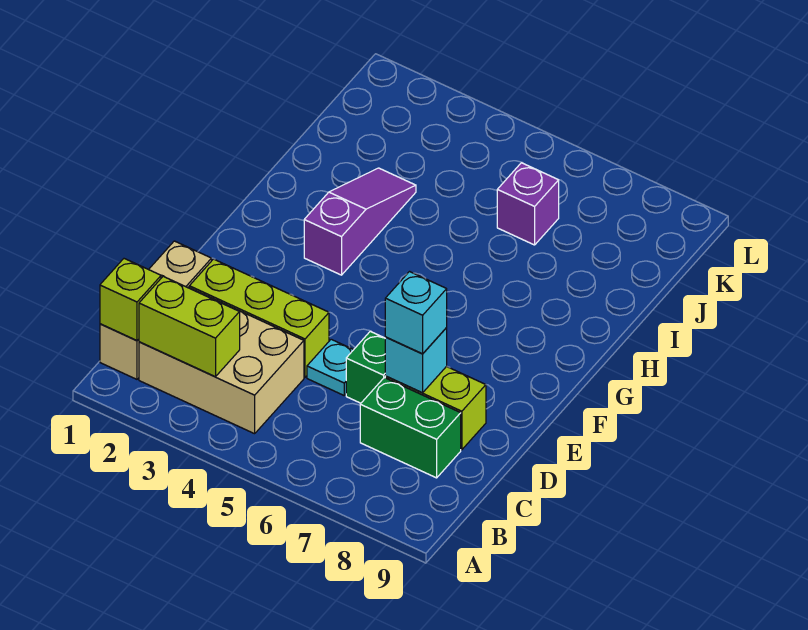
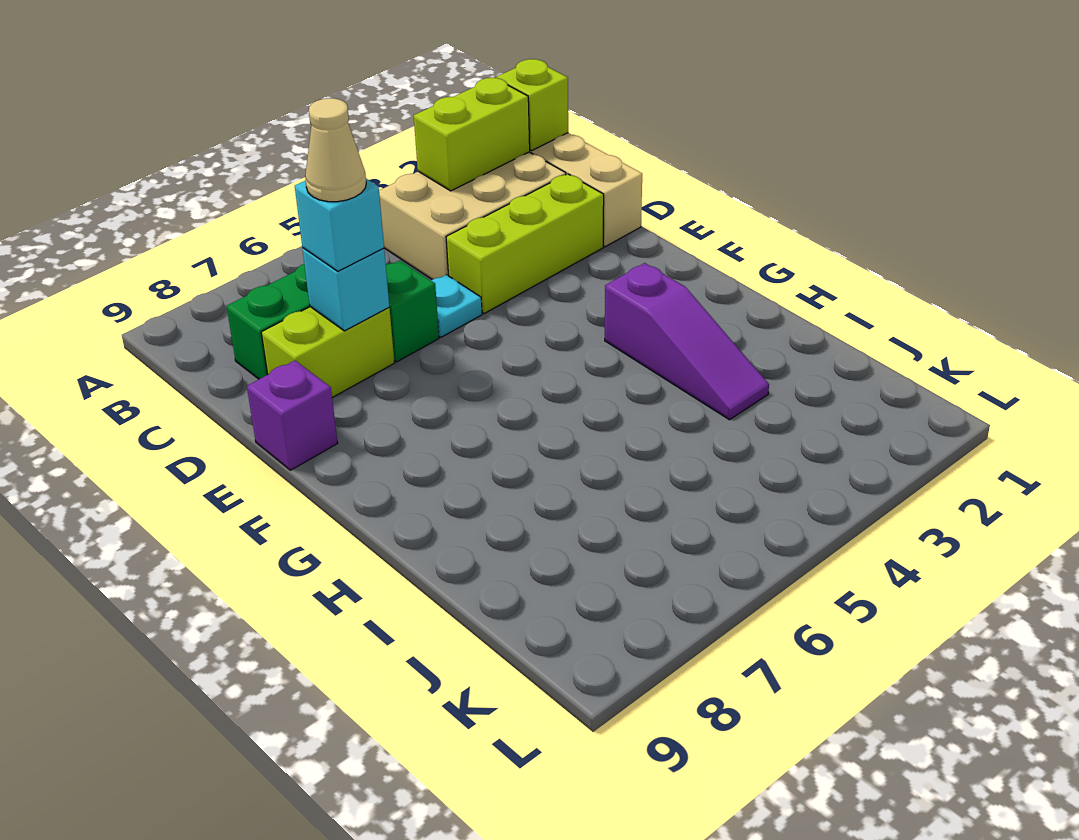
none -> tan cone D7 level 4
purple brick J6 level 1 -> purple brick E9 level 1

